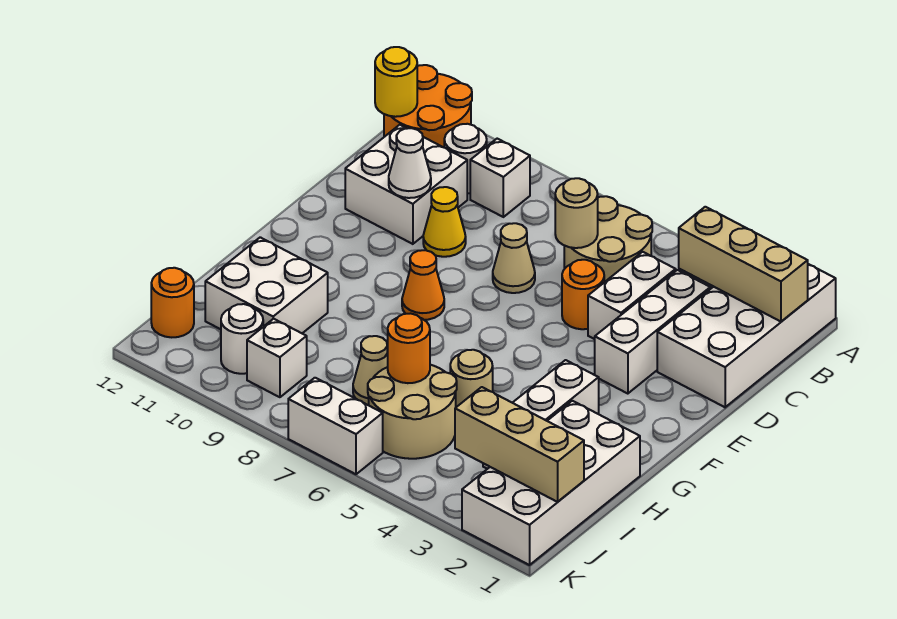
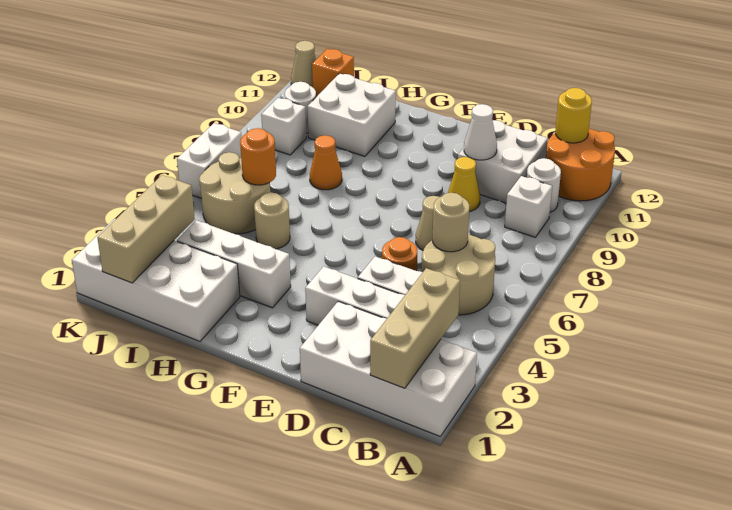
orange cone F8 level 1 -> orange cone H8 level 1
tan cone I7 level 1 -> tan cone K12 level 1
orange round brick J12 level 1 -> orange brick J12 level 1

